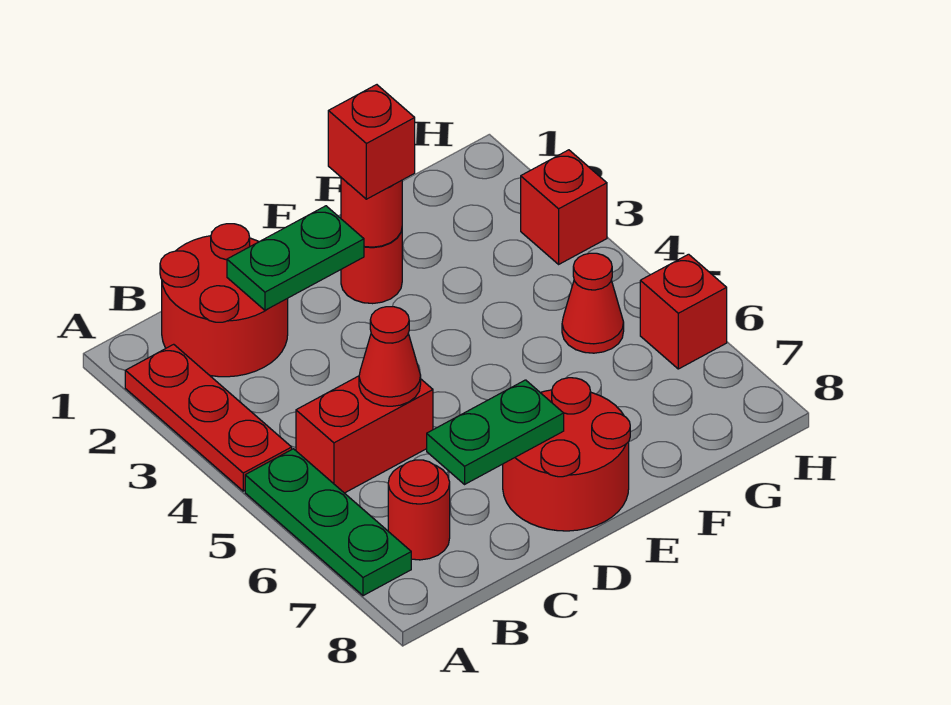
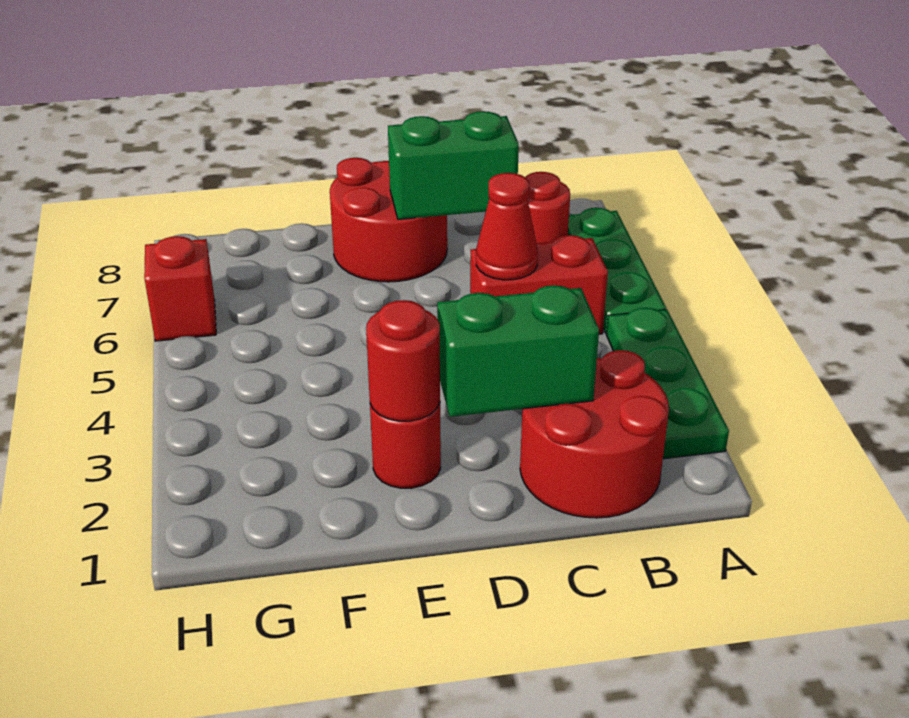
red plate A2:A4 level 1 -> green plate A2:A4 level 1
green plate C2:D2 level 2 -> green brick C2:D2 level 2
green plate C7:D7 level 2 -> green brick C7:D7 level 2
red brick E2 level 3 -> none
red cone G5 level 1 -> none
red brick H3 level 1 -> none

